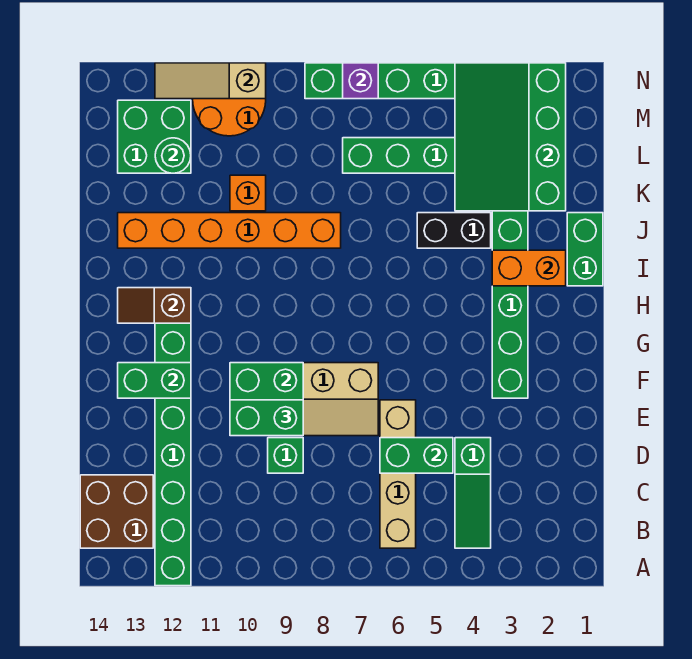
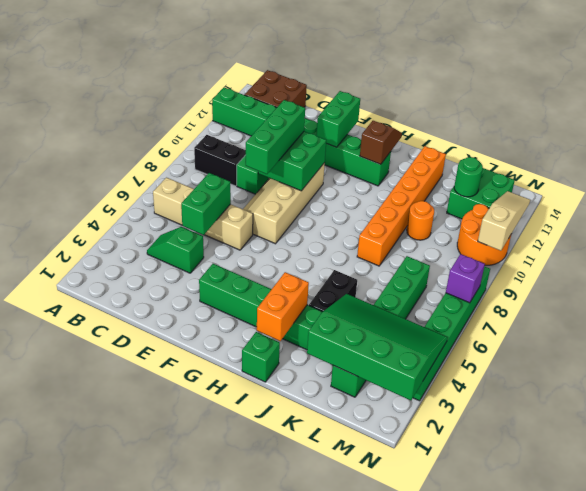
green slope B4:D4 level 1 top D -> green slope C4:D4 level 1 top D
none -> black brick B9:C9 level 1
green brick E9:E10 level 3 -> green brick E8:E10 level 3
green brick I1:J1 level 1 -> green brick I1 level 1
orange brick K10 level 1 -> orange round brick K10 level 1

